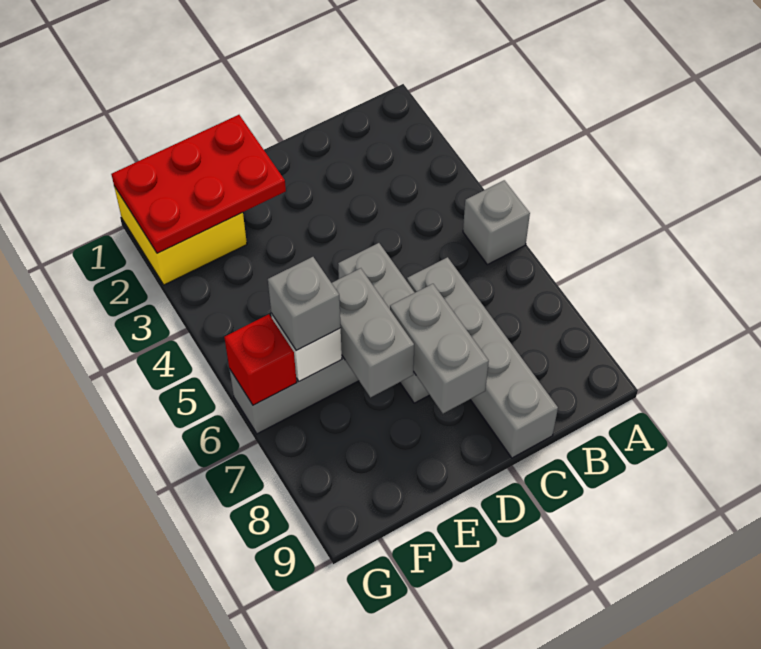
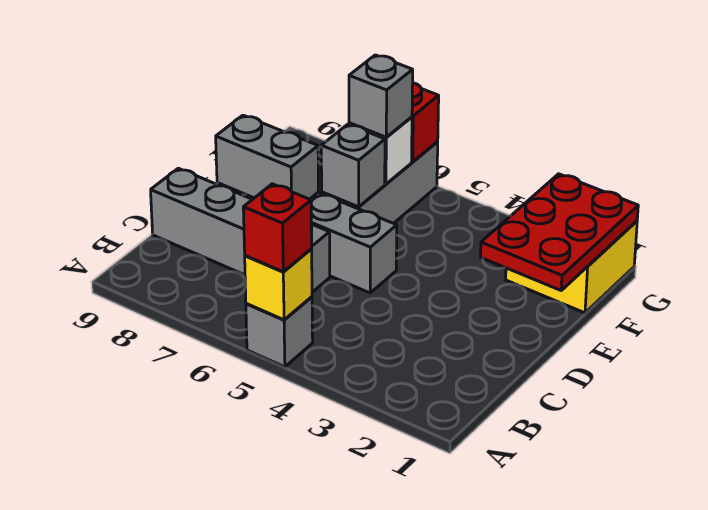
none -> yellow brick A5 level 2
none -> red brick A5 level 3
grey brick E6:E7 level 2 -> grey brick E6 level 2

